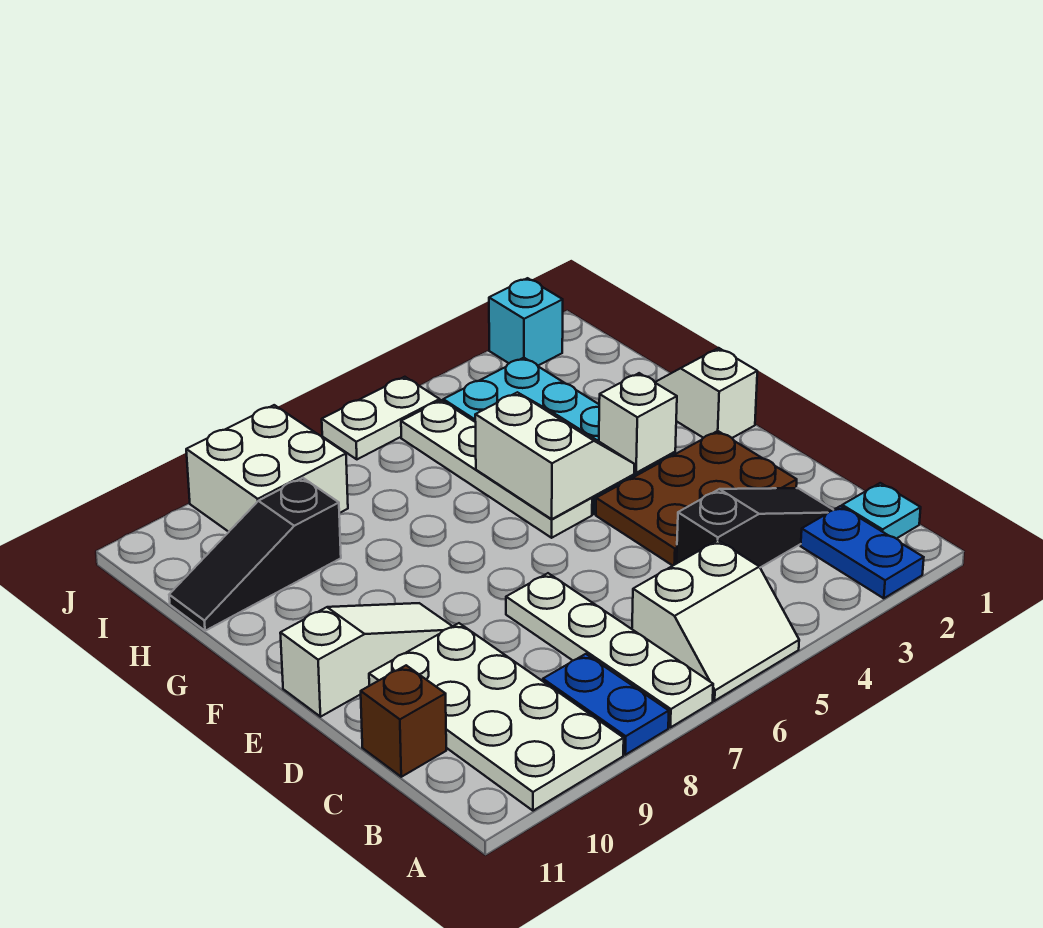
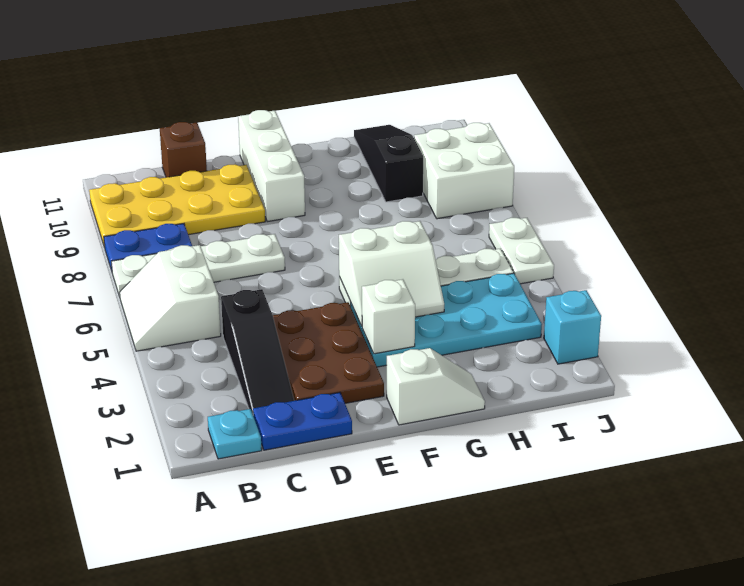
blue plate A2:B2 level 1 -> blue plate C1:D1 level 1
white plate A9:D10 level 1 -> yellow plate A9:D10 level 1
white slope E9:E11 level 1 top 11 -> white brick E9:E11 level 1

